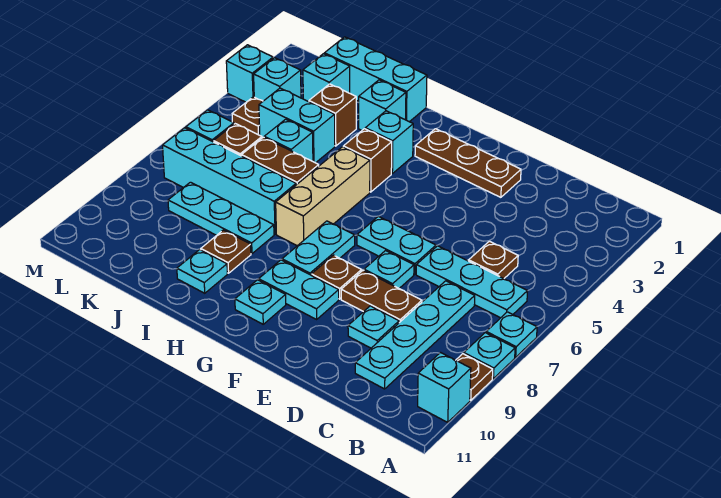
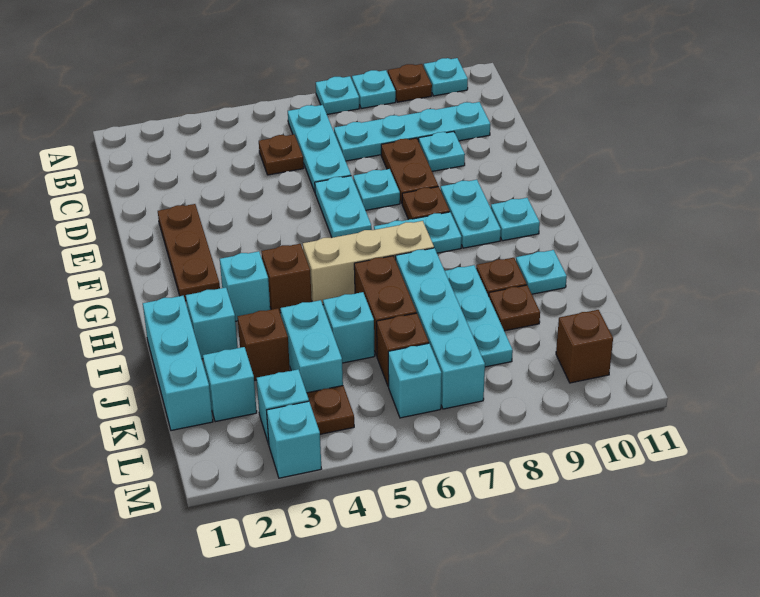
cyan brick A10 level 1 -> cyan plate A10 level 1
none -> brown plate J9 level 1
none -> brown brick L10 level 1

